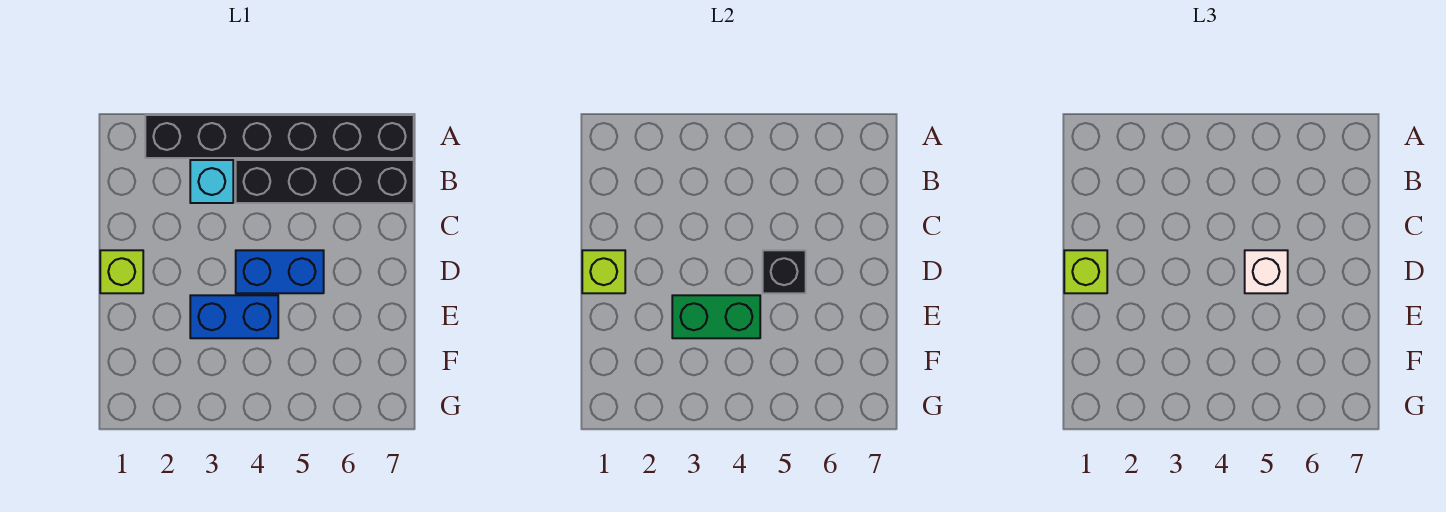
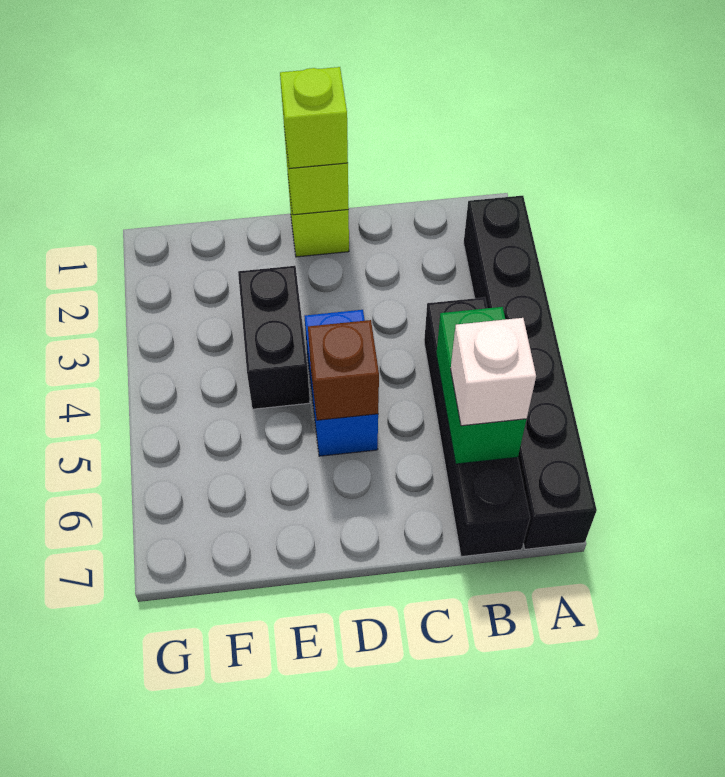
cyan brick B3 level 1 -> none
black brick D5 level 2 -> brown brick D5 level 2
white brick D5 level 3 -> white brick B6 level 3
blue brick E3:E4 level 1 -> black brick E3:E4 level 1
green brick E3:E4 level 2 -> green brick B5:B6 level 2

